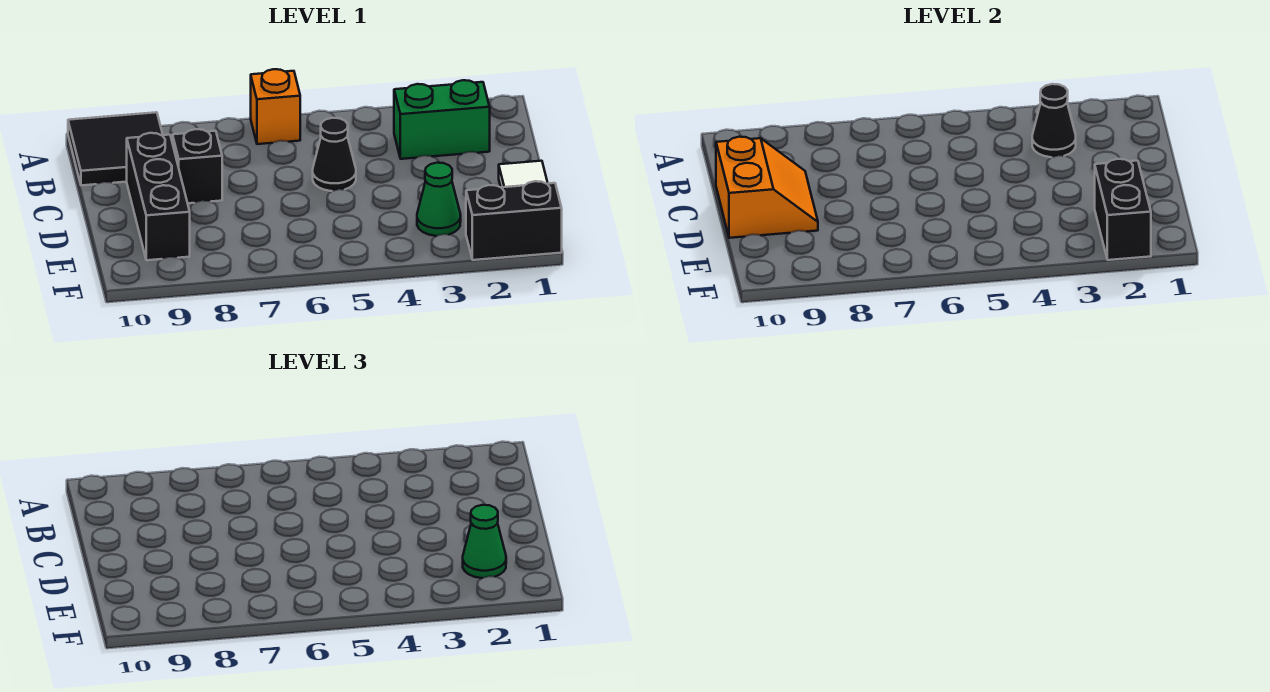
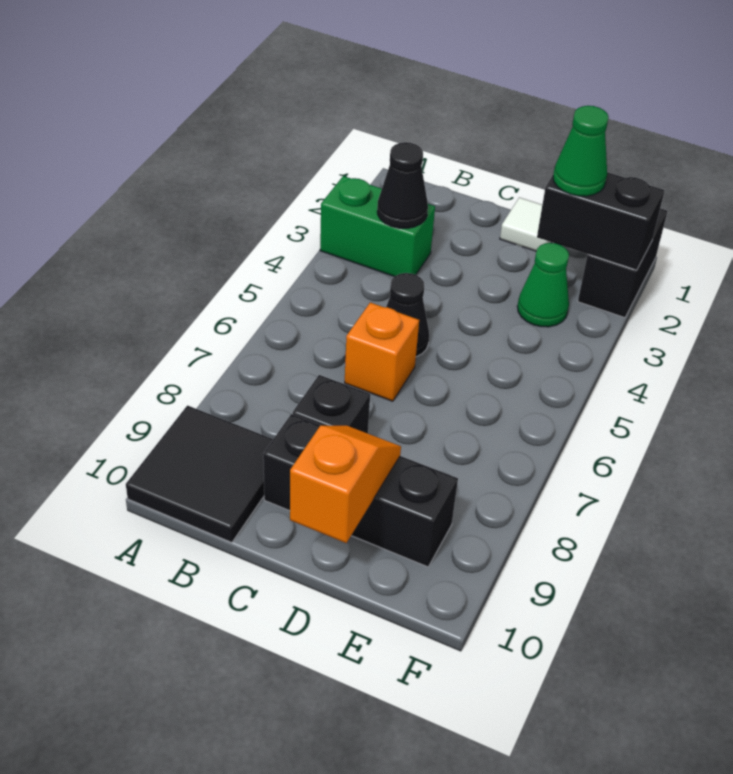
orange brick A6 level 1 -> orange brick C6 level 1
green brick B2:B3 level 1 -> green brick A3:B3 level 1
orange slope C9:D10 level 2 top 10 -> orange slope D9:D10 level 2 top 10

